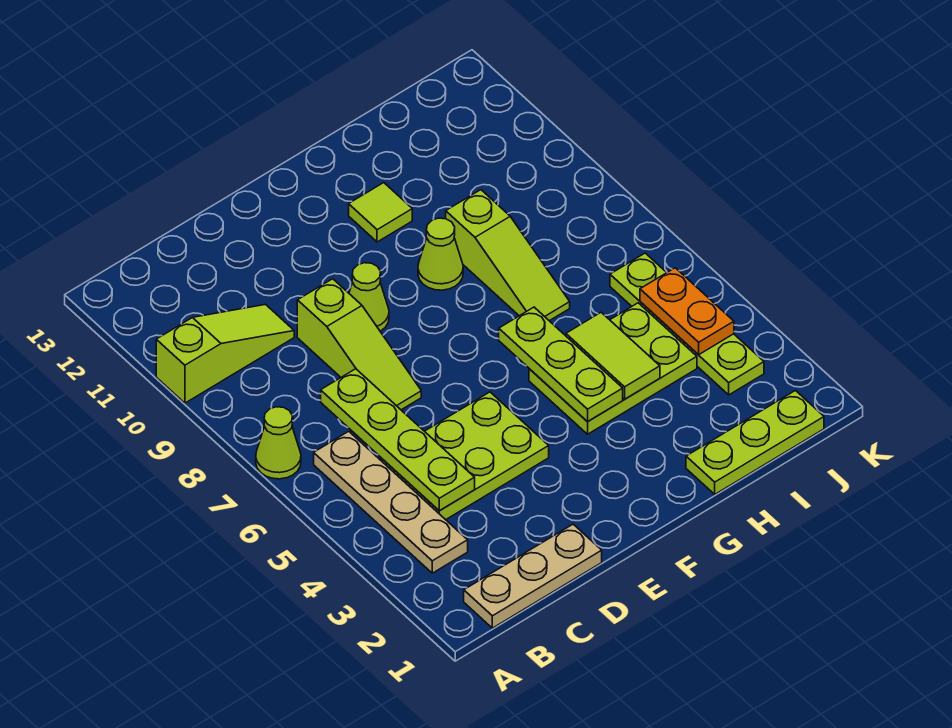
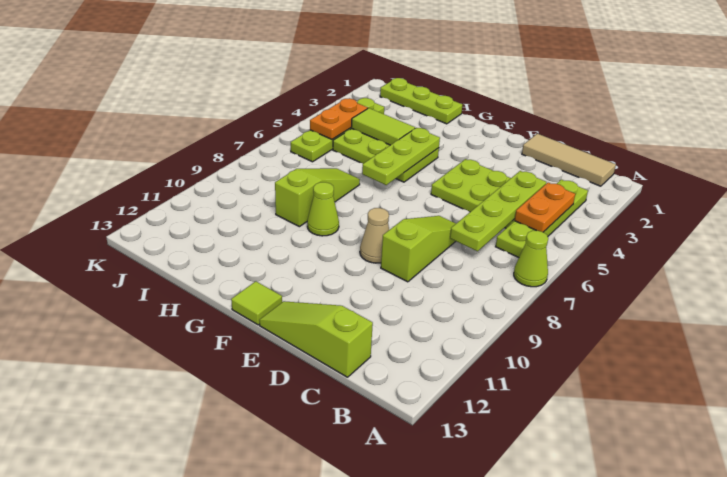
lime slope A10:C10 level 1 top A -> lime slope C13:E13 level 1 top C
tan plate B1:D1 level 1 -> tan tile B1:D1 level 1
tan plate B3:B6 level 1 -> lime plate B3:B6 level 1
none -> orange plate B4:B5 level 2
lime cone E9 level 1 -> tan cone E9 level 1
lime tile G11 level 1 -> lime tile F13 level 1
lime tile H4:H5 level 2 -> lime tile H4:I4 level 2

